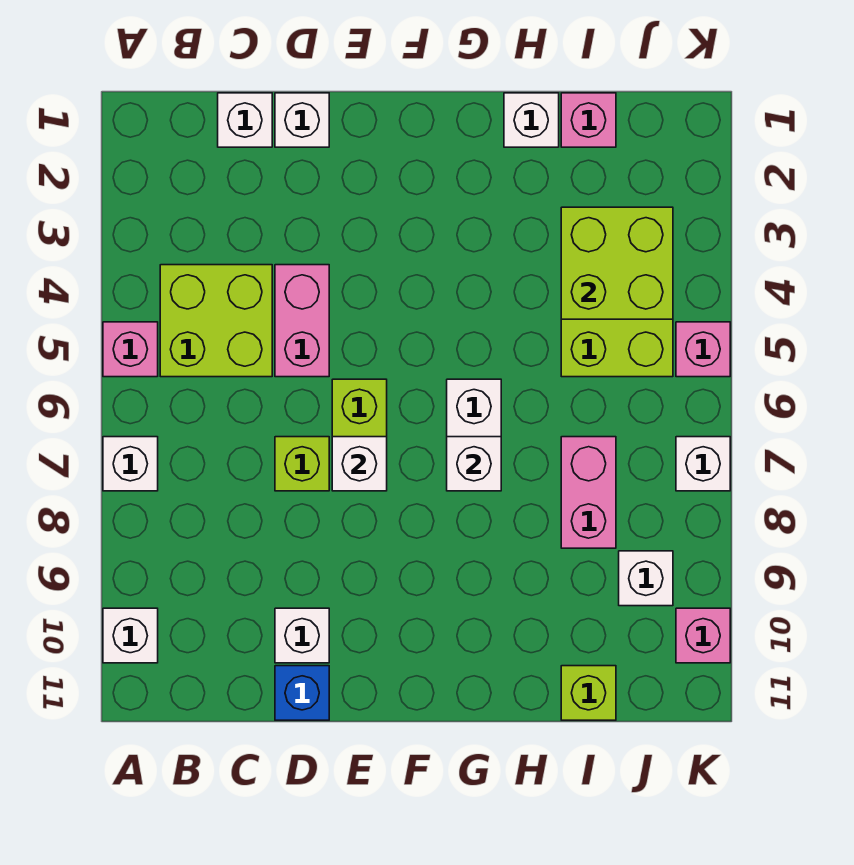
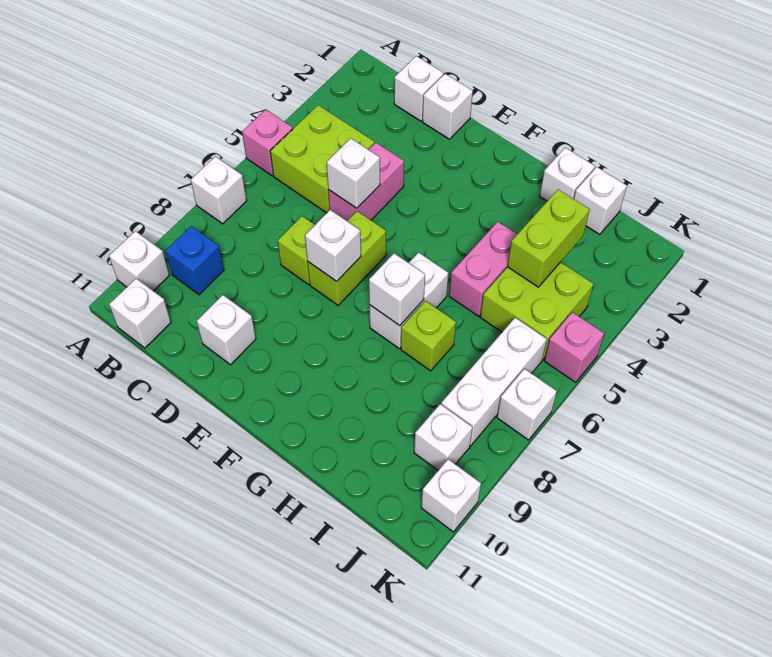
none -> white brick B11 level 1
none -> white brick D5 level 2
blue brick D11 level 1 -> blue brick B9 level 1
pink brick I1 level 1 -> white brick I1 level 1
lime brick I3:J4 level 2 -> lime brick I3:I4 level 2
pink brick I7:I8 level 1 -> pink brick H4:H5 level 1
lime brick I11 level 1 -> lime brick H7 level 1
none -> white brick J6:J8 level 1
pink brick K10 level 1 -> white brick K10 level 1

